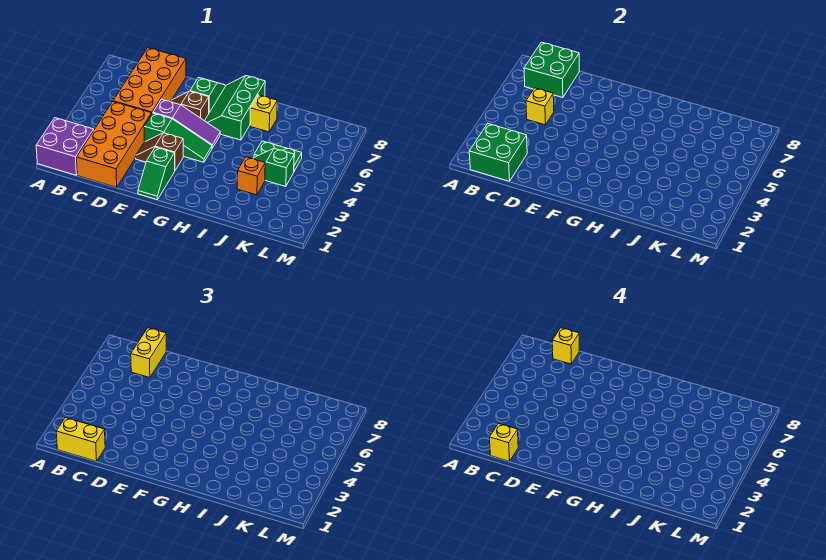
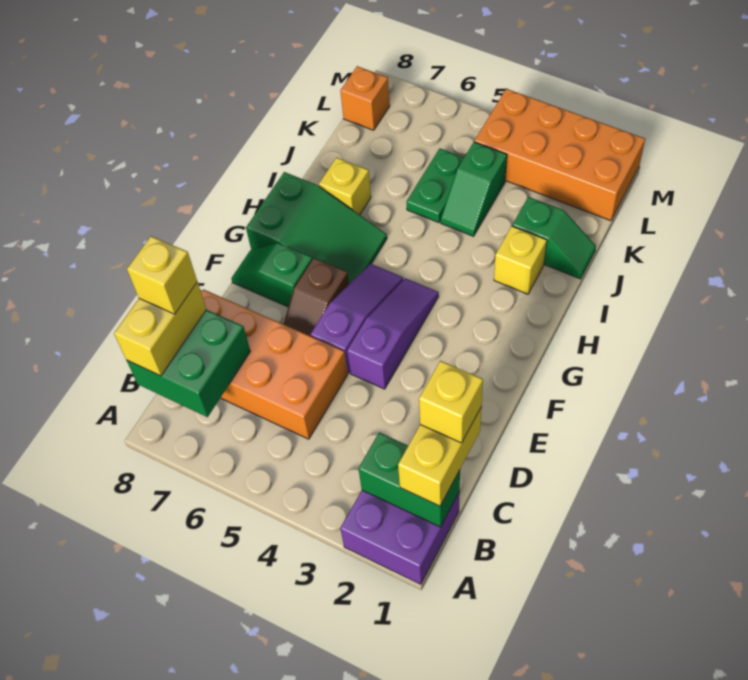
green brick B1:C2 level 2 -> green brick B1:B2 level 2
orange brick C1:D4 level 1 -> orange brick L1:M4 level 1
yellow brick C5 level 2 -> yellow brick I2 level 1
yellow brick C7:C8 level 3 -> yellow brick B8:C8 level 3
brown slope E3:F3 level 1 top F -> none
green slope E4:G4 level 1 top E -> purple slope E4:G4 level 1 top E
green slope F1:F2 level 1 top 2 -> green slope J1:J2 level 1 top 2
green slope G6:H8 level 1 top H -> green slope G6:H8 level 1 top 8
orange brick J3 level 1 -> orange brick L8 level 1

